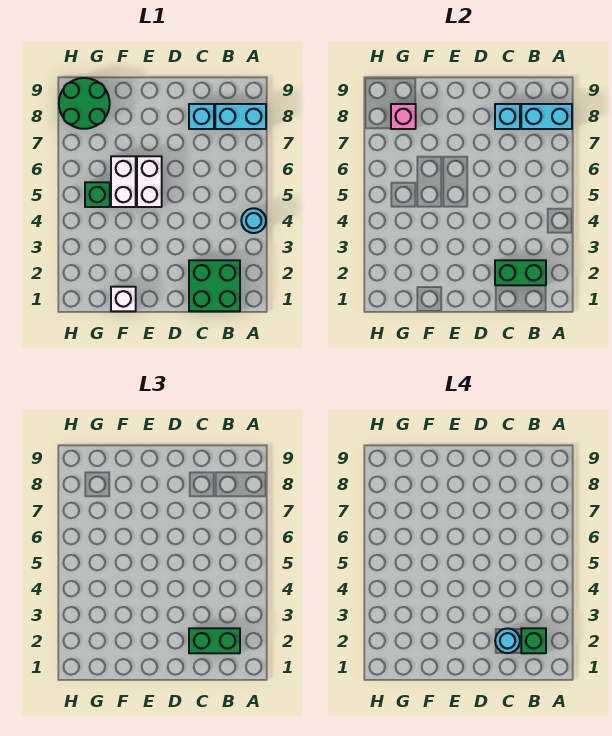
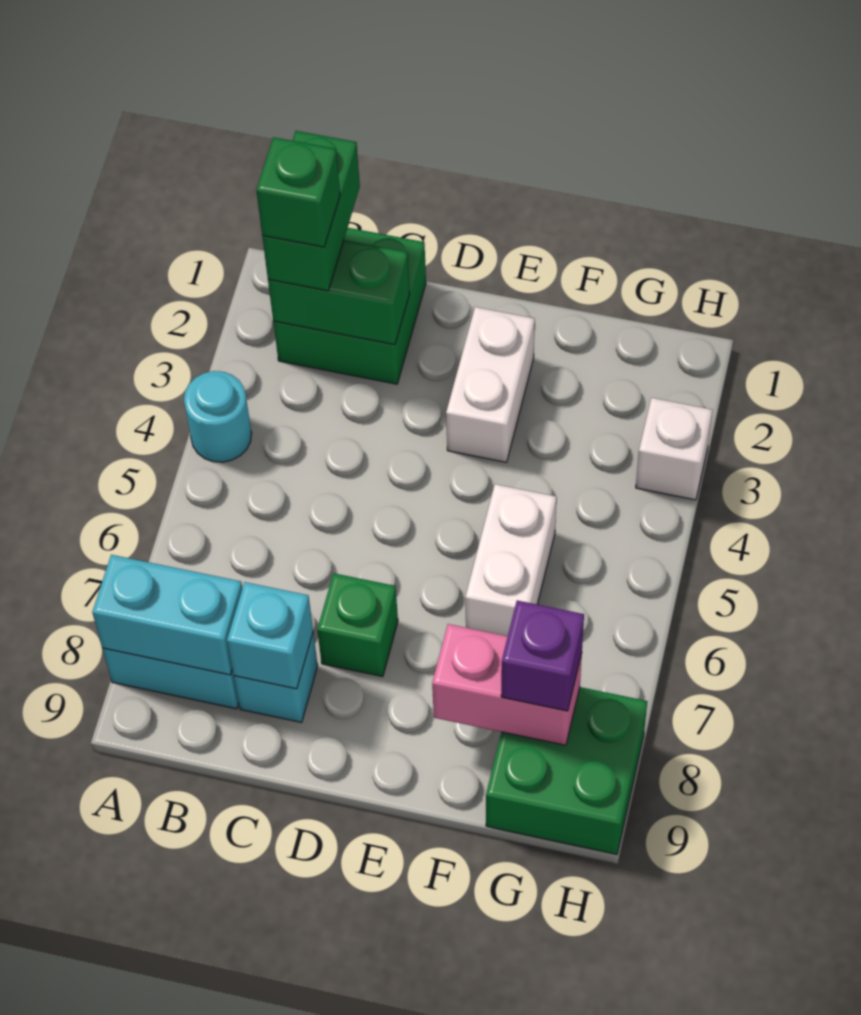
green brick B2:C2 level 3 -> green brick B1:B2 level 3
cyan round brick C2 level 4 -> none
white brick E5:E6 level 1 -> white brick E2:E3 level 1
white brick F1 level 1 -> white brick H3 level 1
green brick G5 level 1 -> green brick D7 level 1
green round brick G8:H9 level 1 -> green brick G8:H9 level 1
pink brick G8 level 2 -> pink brick F8:G8 level 2
none -> purple brick G8 level 3

